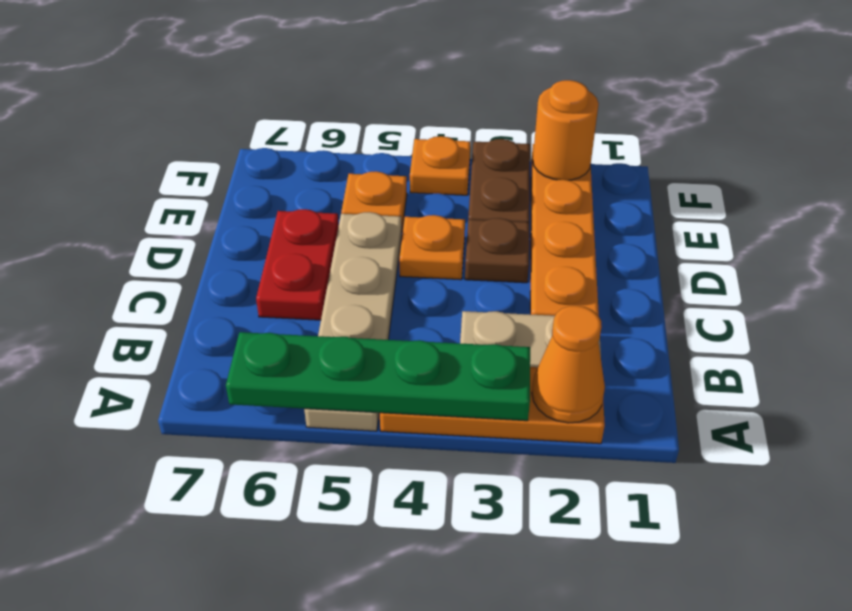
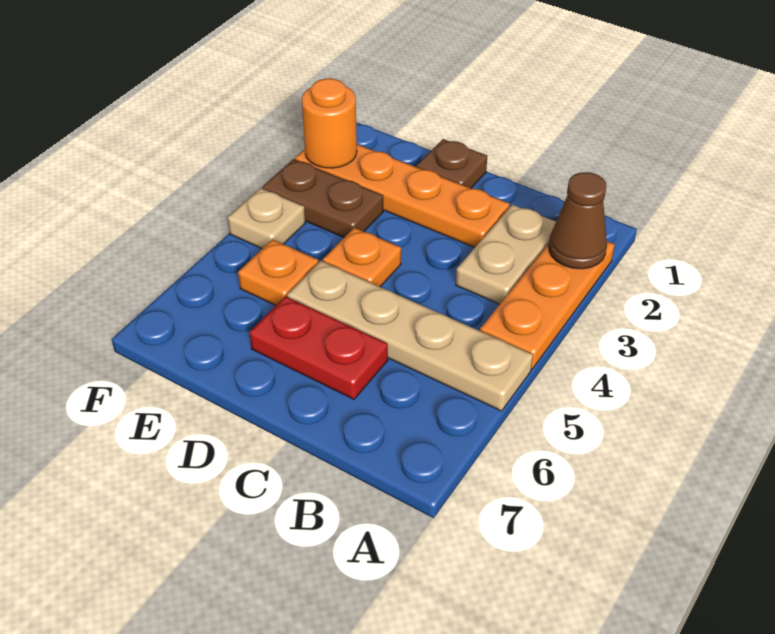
orange cone A2 level 2 -> brown cone A2 level 2
green plate A3:A6 level 2 -> none
brown plate D3 level 1 -> brown plate D1 level 1
orange plate F4 level 1 -> tan plate F4 level 1

